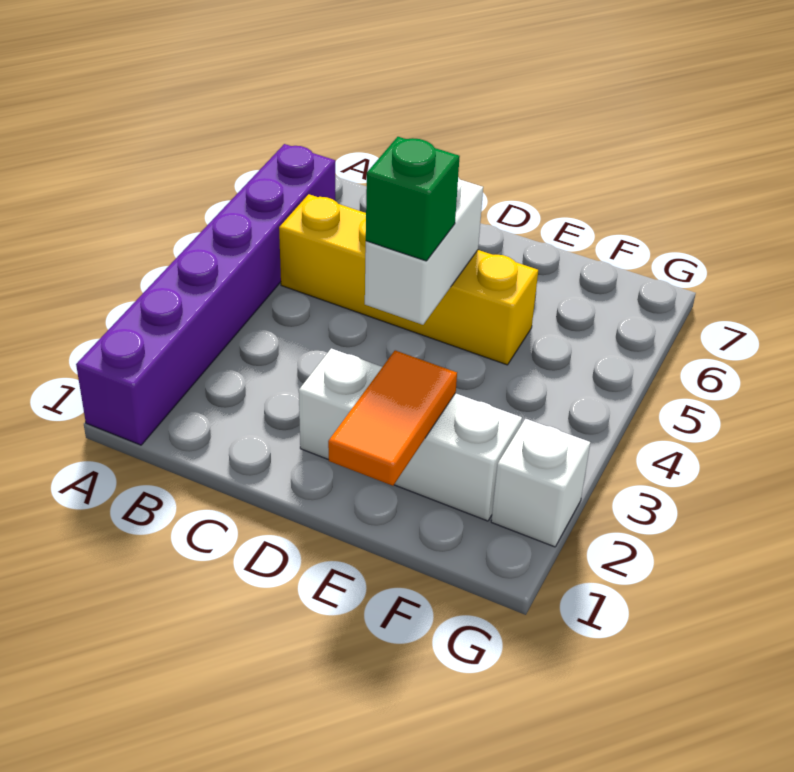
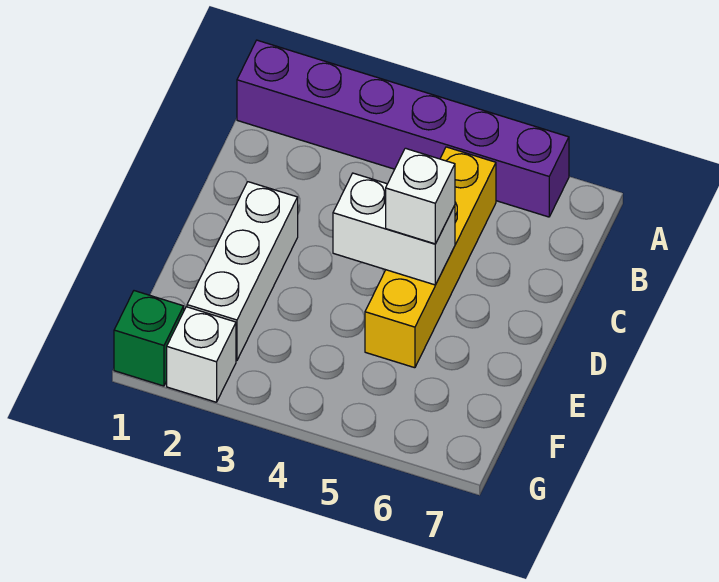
green brick D4 level 3 -> green brick G1 level 1
none -> white brick D5 level 3
orange tile E1:E2 level 2 -> none

